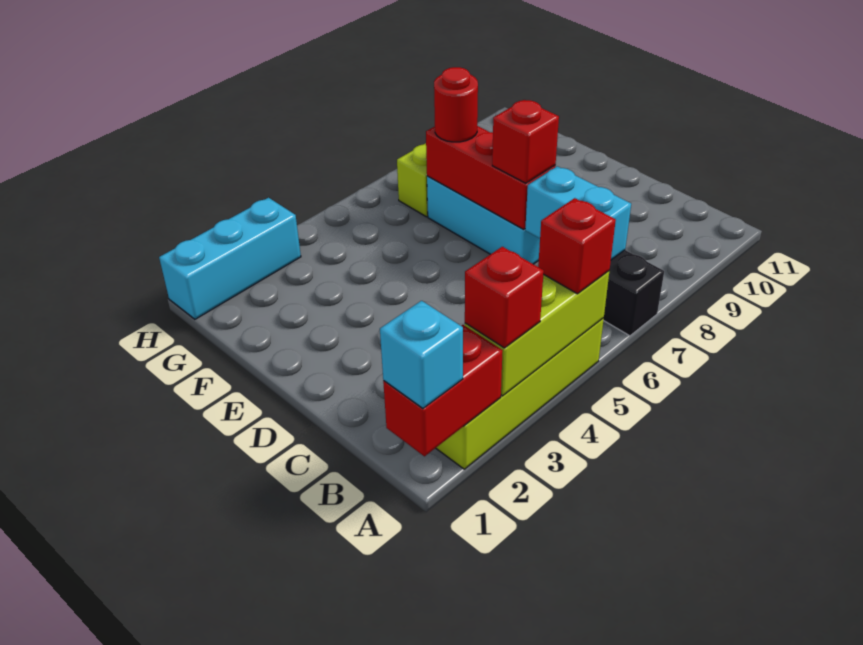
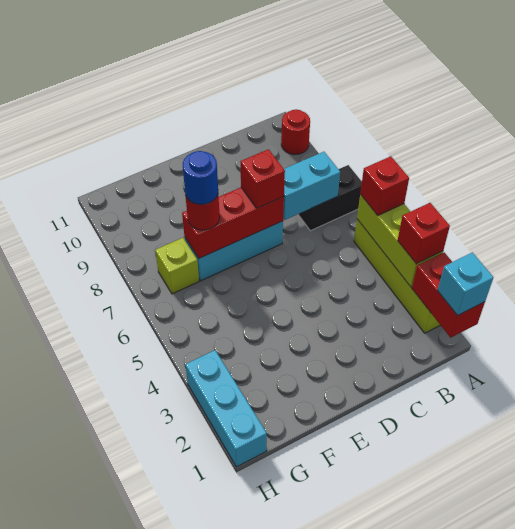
none -> red round brick A10 level 1
none -> blue round brick F7 level 4

